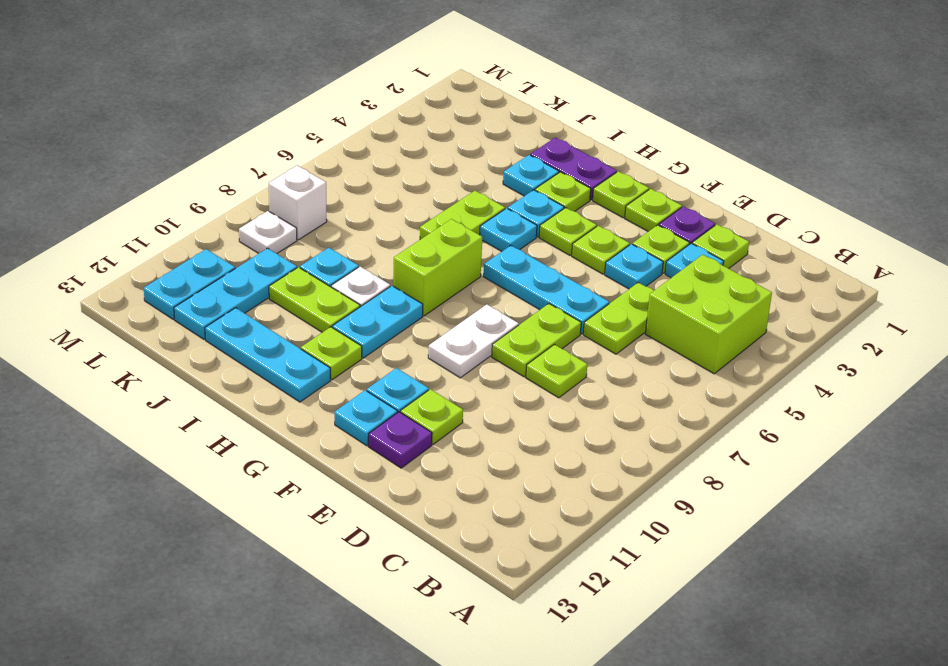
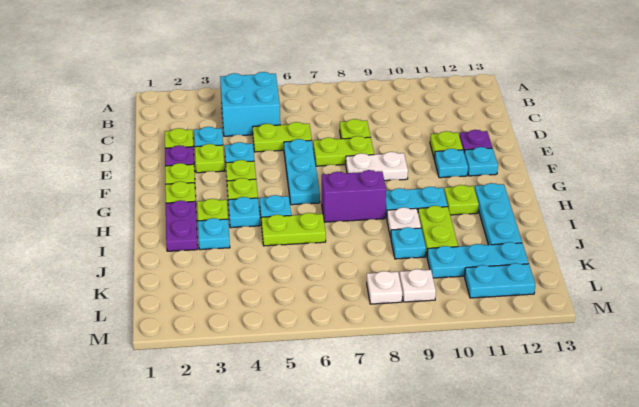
lime brick B4:C5 level 1 -> cyan brick B4:C5 level 1
lime brick H7:H8 level 1 -> purple brick H7:H8 level 1
white brick L8 level 1 -> white plate L8 level 1

